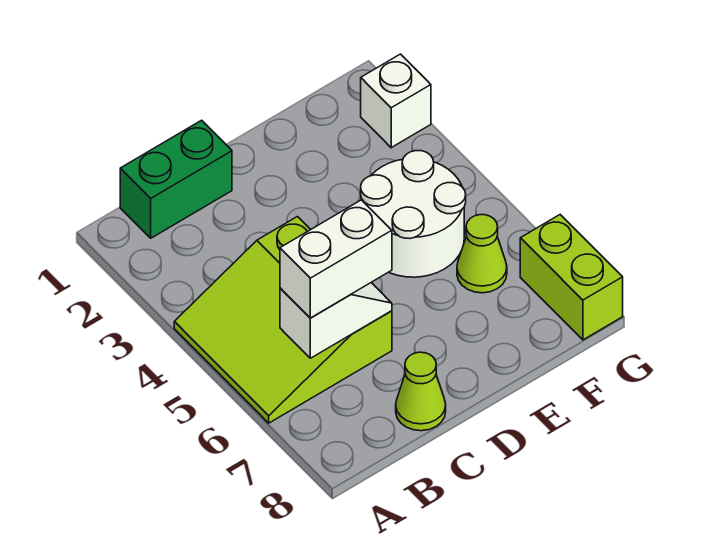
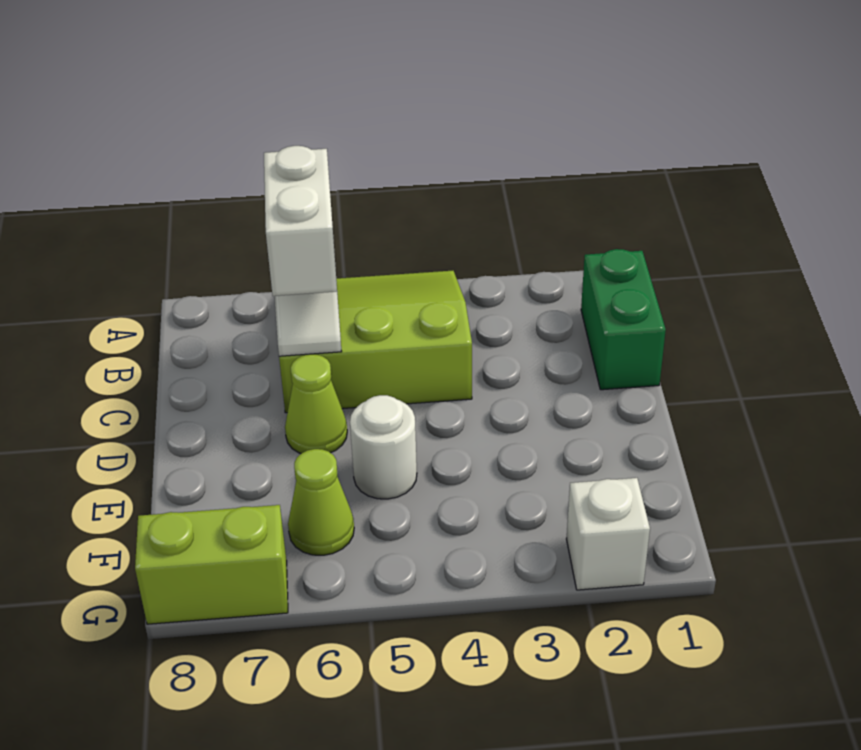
lime cone C8 level 1 -> lime cone D6 level 1
white round brick E4:F5 level 1 -> white round brick E5 level 1

